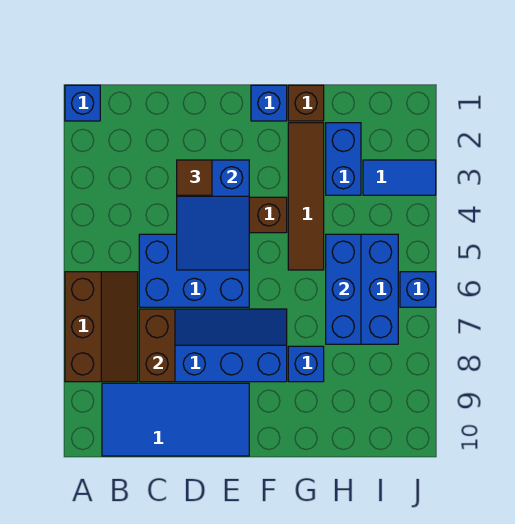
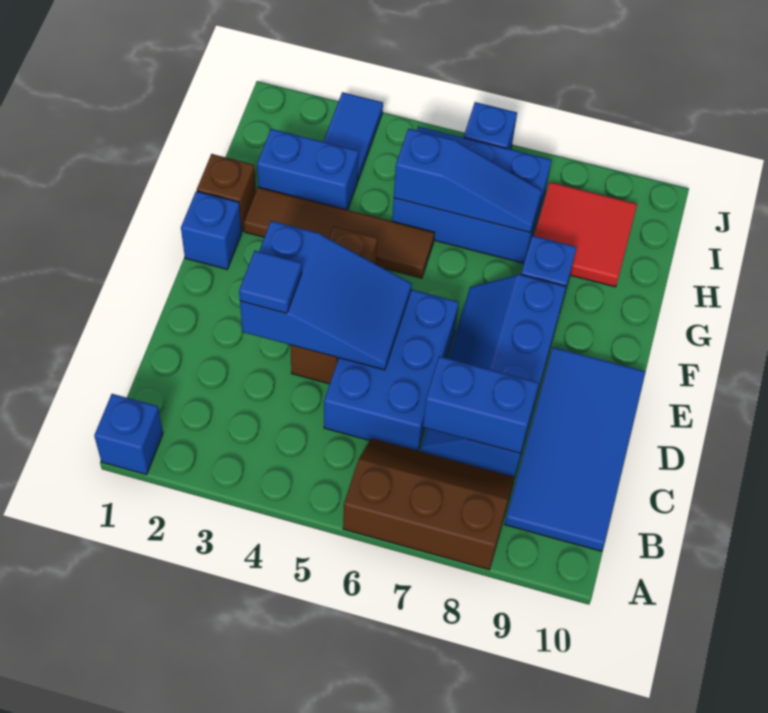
brown brick C7:C8 level 2 -> blue brick C7:C8 level 2
brown tile D3 level 3 -> blue tile D3 level 3
blue brick H5:H7 level 2 -> blue slope H5:H7 level 2 top 5
none -> red tile H8:I9 level 1

